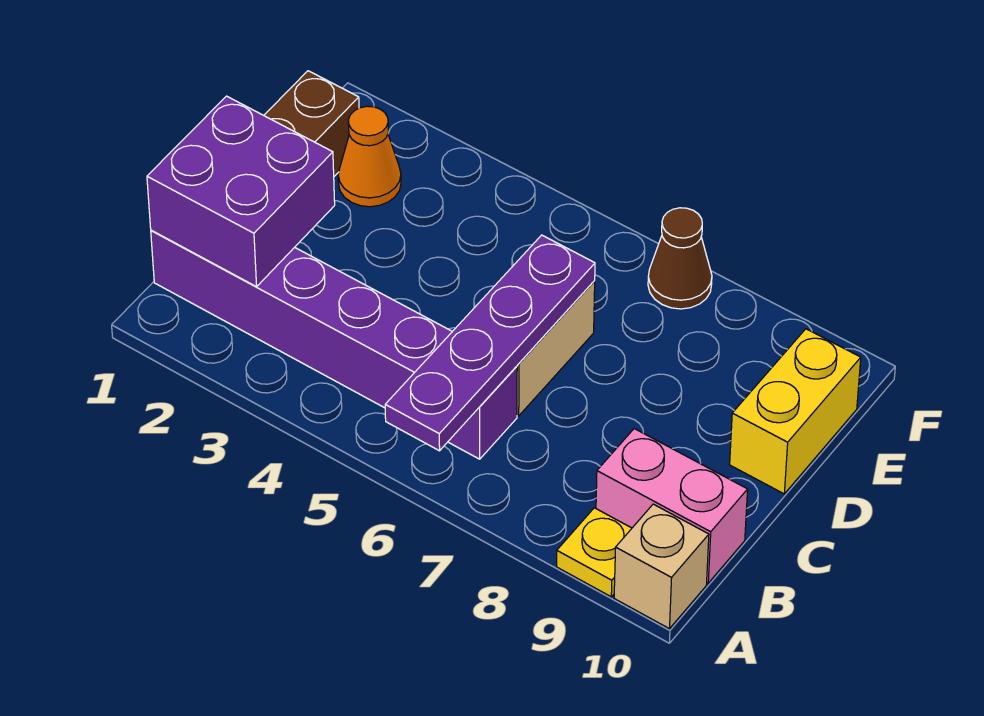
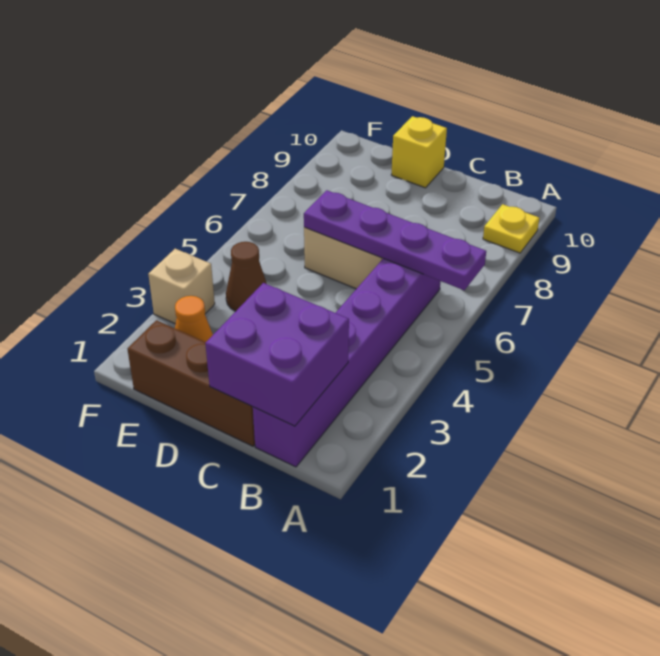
tan brick A10 level 1 -> tan brick F3 level 1
pink brick B9:B10 level 1 -> none
yellow brick D10:E10 level 1 -> yellow brick D10 level 1
brown cone F7 level 1 -> brown cone E4 level 1

